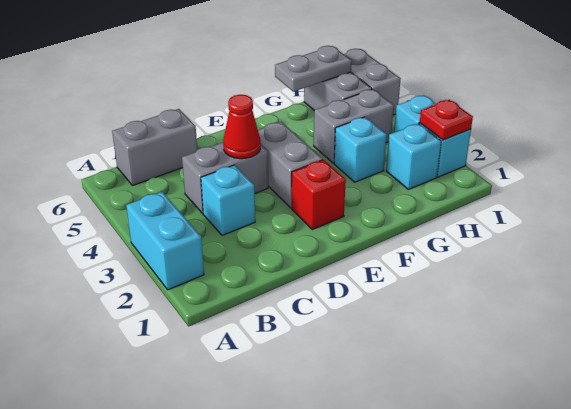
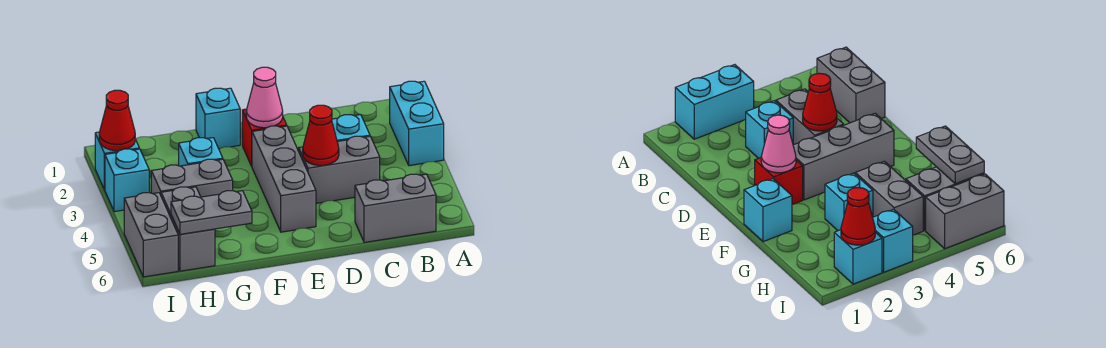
none -> pink cone E2 level 2
grey brick E3:E4 level 1 -> grey brick E3:E5 level 1
cyan brick H2 level 1 -> cyan brick F1 level 1
red plate I2 level 2 -> red cone I2 level 2

